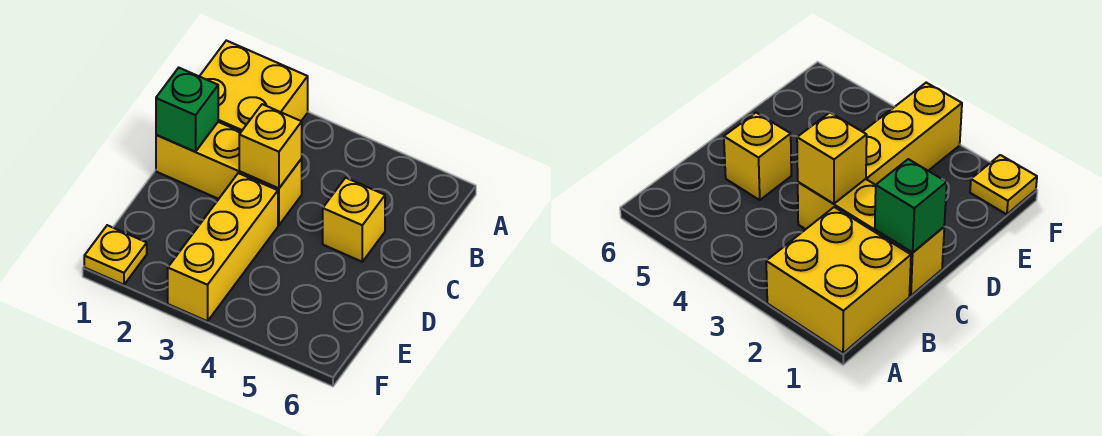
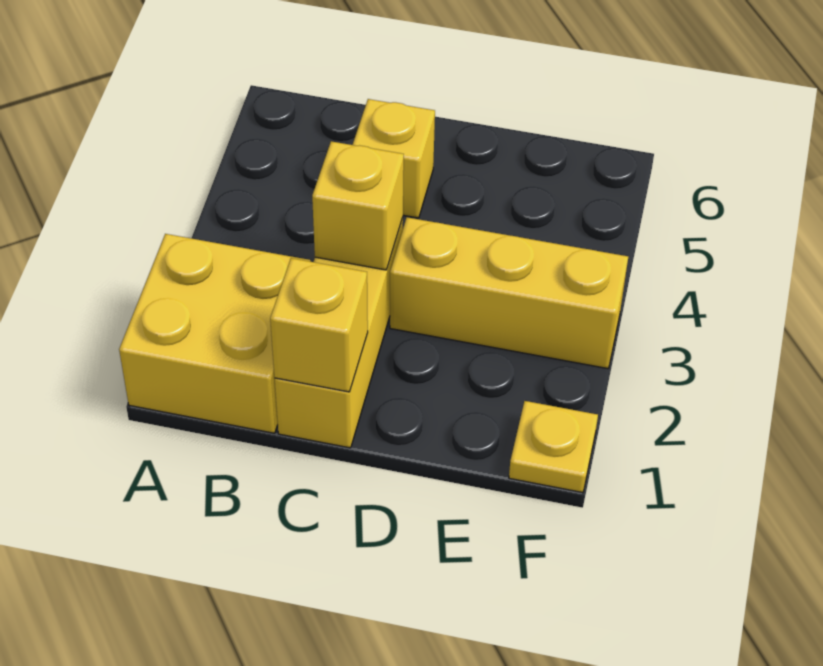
green brick C1 level 2 -> yellow brick C1 level 2

